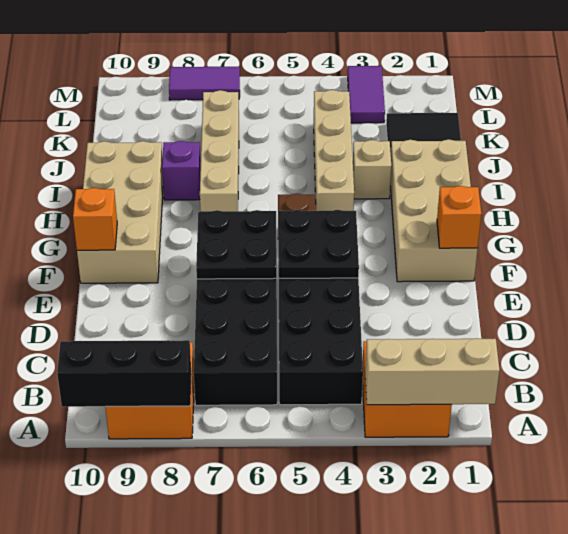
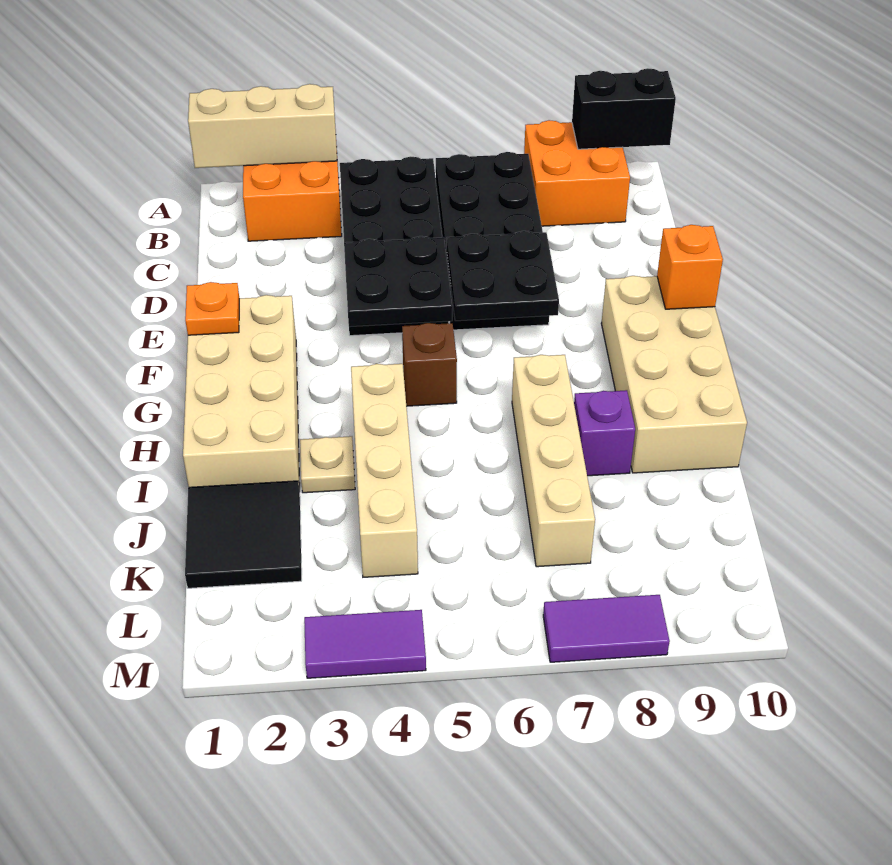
black brick A8:A10 level 2 -> black brick A9:A10 level 2
orange brick F1 level 2 -> orange plate F1 level 2
tan brick I3 level 1 -> tan plate I3 level 1
purple tile L3:M3 level 1 -> purple tile M3:M4 level 1

